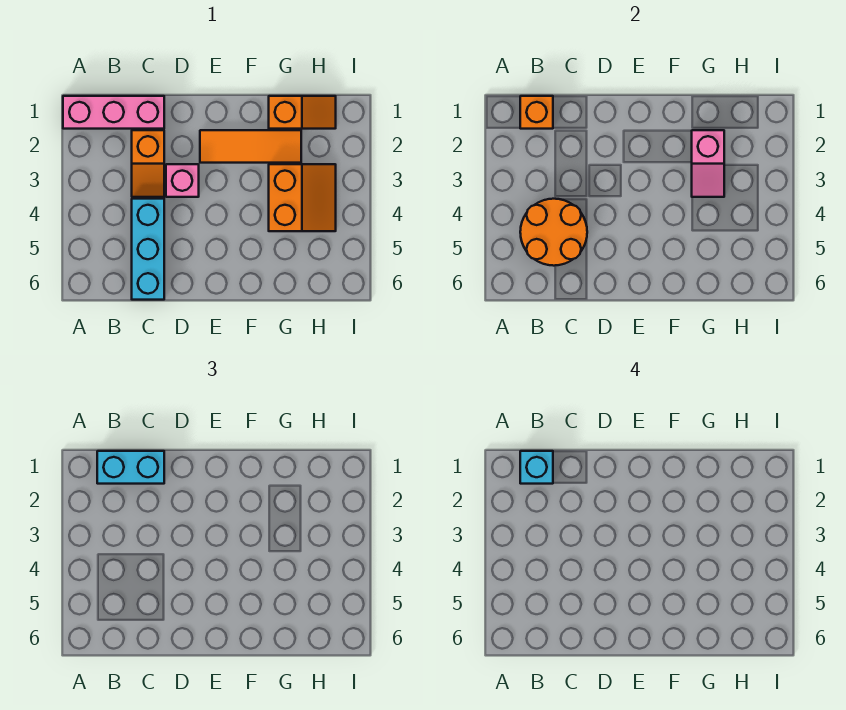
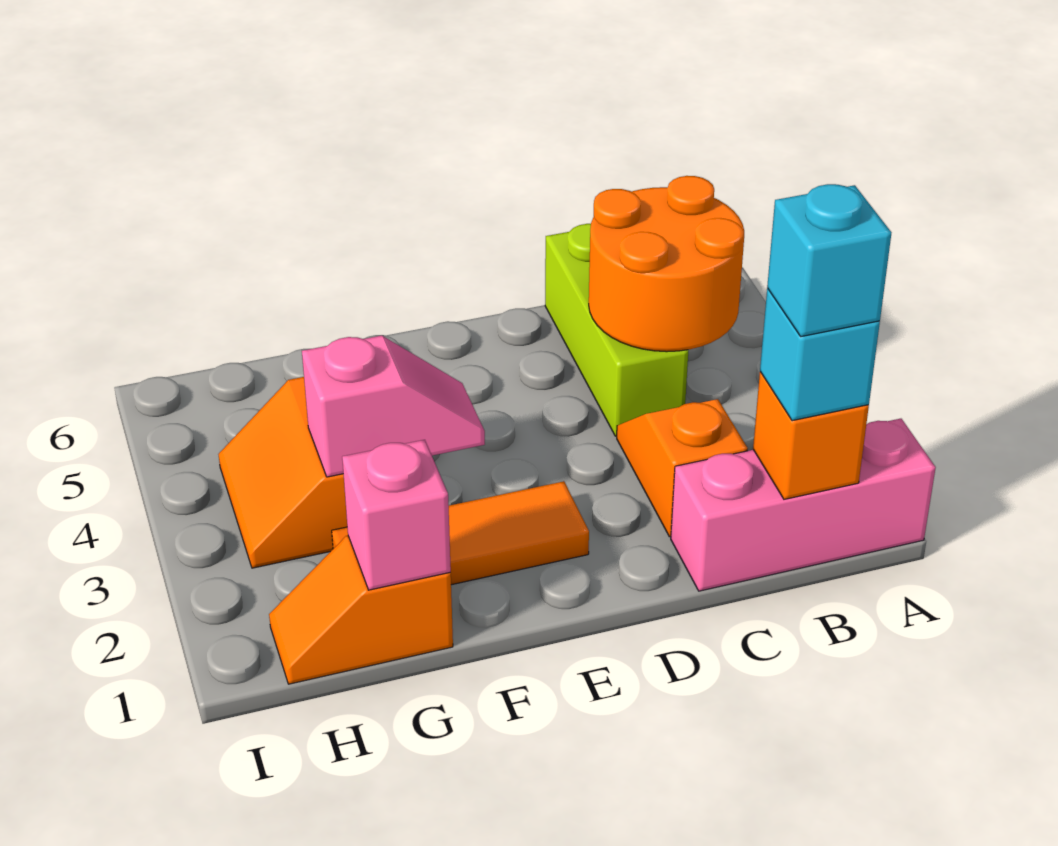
cyan brick B1:C1 level 3 -> cyan brick B1 level 3
cyan brick C4:C6 level 1 -> lime brick C4:C6 level 1
pink brick D3 level 1 -> pink brick G1 level 2
pink slope G2:G3 level 2 top 2 -> pink slope F3:G3 level 2 top G

